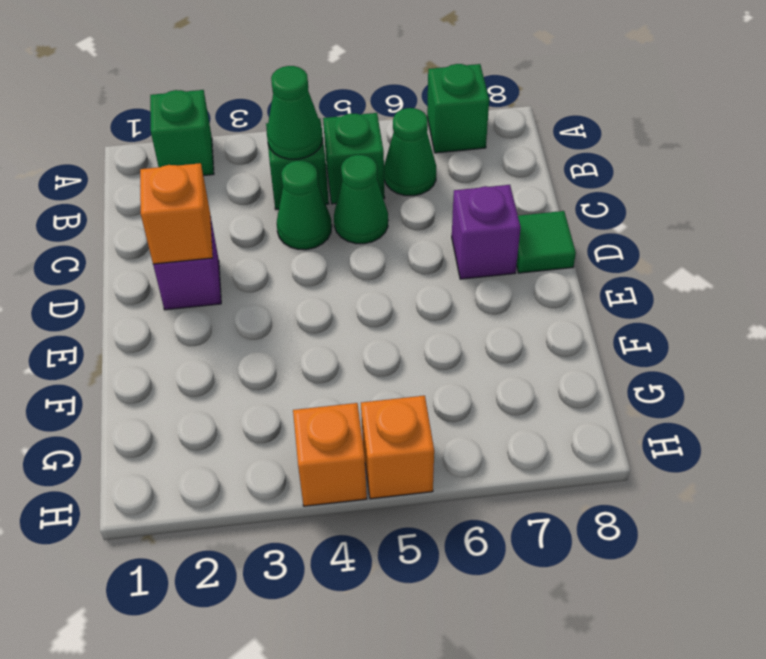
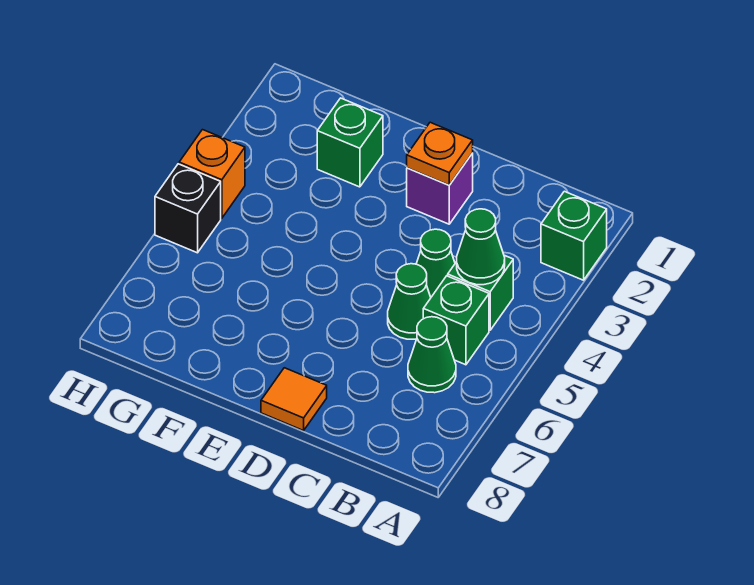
green brick A7 level 1 -> green brick F2 level 1
orange brick D2 level 2 -> orange plate D2 level 2
purple brick D7 level 1 -> none
green tile D8 level 1 -> orange tile D8 level 1
orange brick H5 level 1 -> black brick H5 level 1

